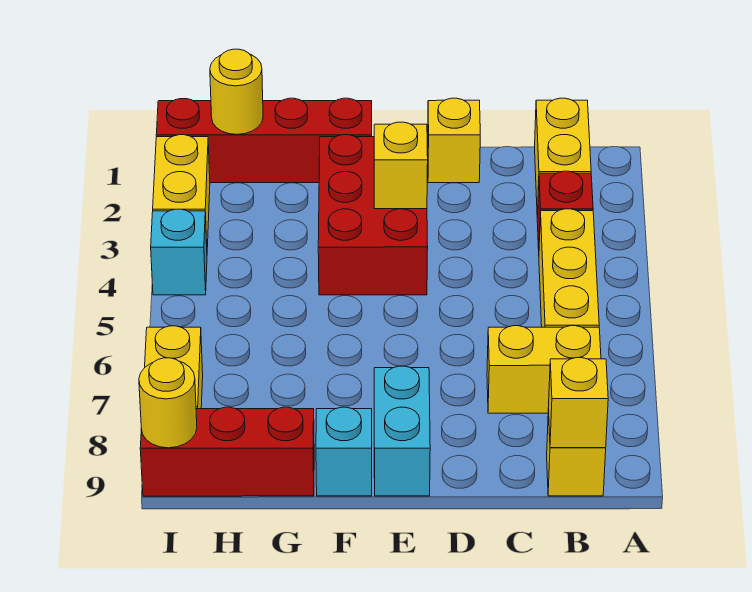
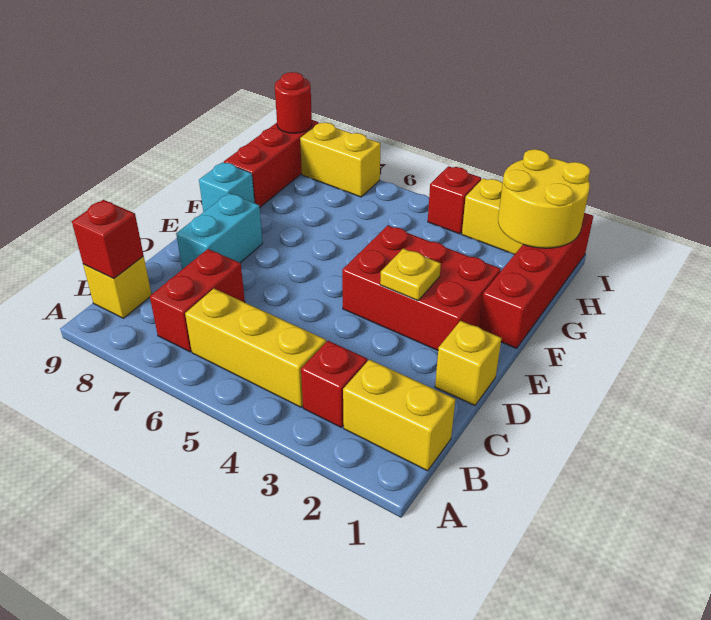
yellow brick B7:C7 level 1 -> red brick B7:C7 level 1
yellow brick B9 level 2 -> red brick B9 level 2
yellow brick E3 level 2 -> yellow plate E3 level 2
cyan brick E8:E9 level 1 -> cyan brick D8:E8 level 1
yellow round brick H1 level 2 -> yellow round brick H1:I2 level 2
cyan brick I4 level 1 -> red brick I4 level 1
yellow round brick I9 level 2 -> red round brick I9 level 2

